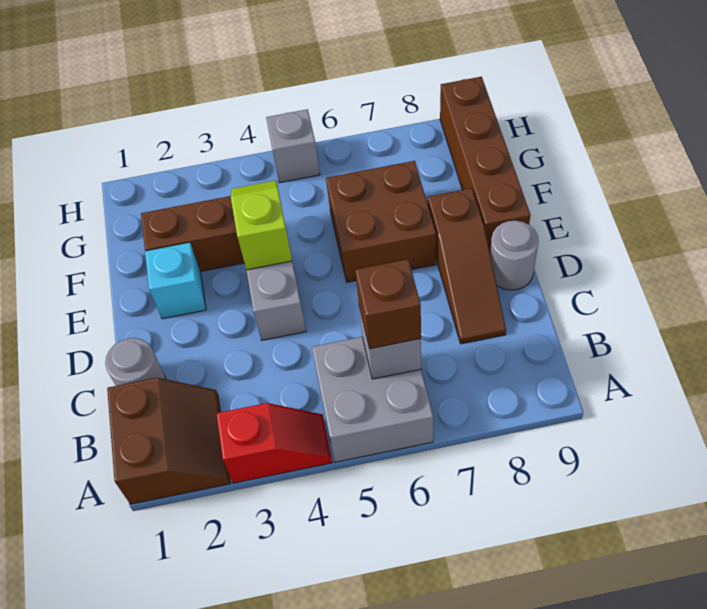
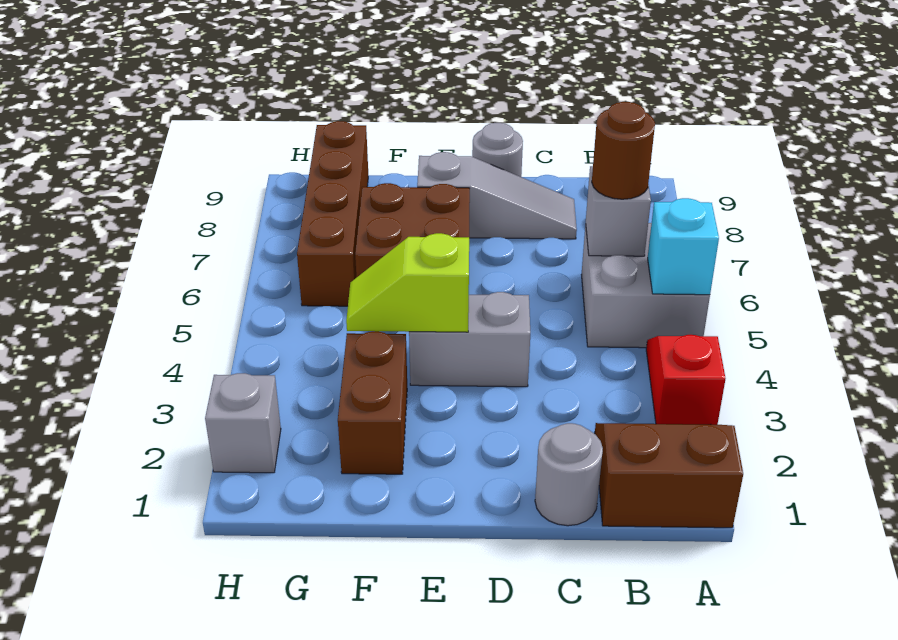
brown brick B6 level 3 -> brown round brick B6 level 3
brown slope C8:E8 level 1 top E -> grey slope C8:E8 level 1 top E
cyan brick E2 level 1 -> cyan brick A5 level 2
brown brick E9:H9 level 1 -> brown brick G6:G9 level 1
grey brick H5 level 1 -> grey brick H2 level 1

